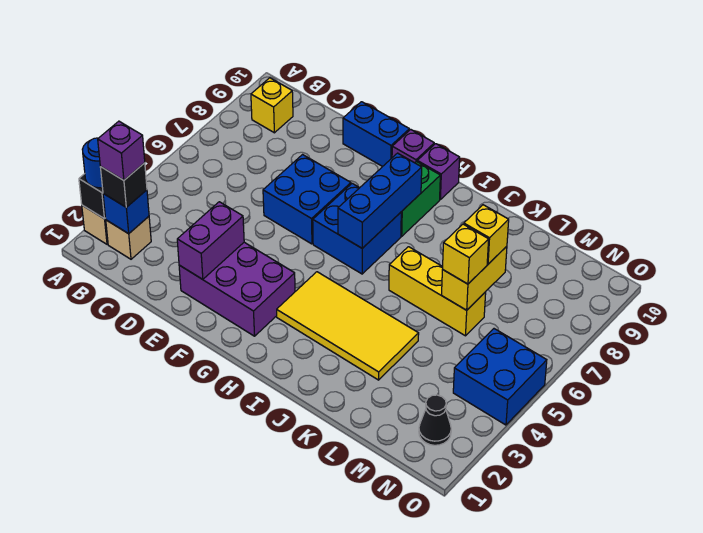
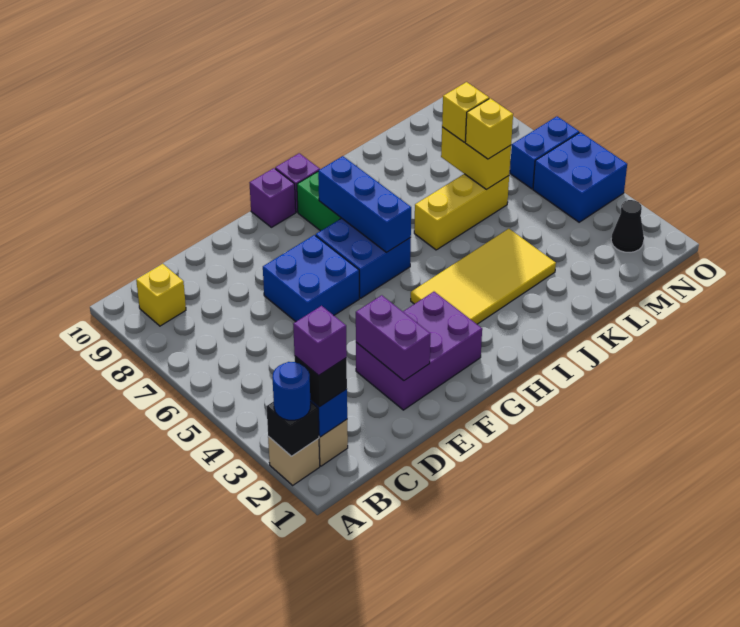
blue brick E10:F10 level 1 -> blue brick N6:O6 level 1

